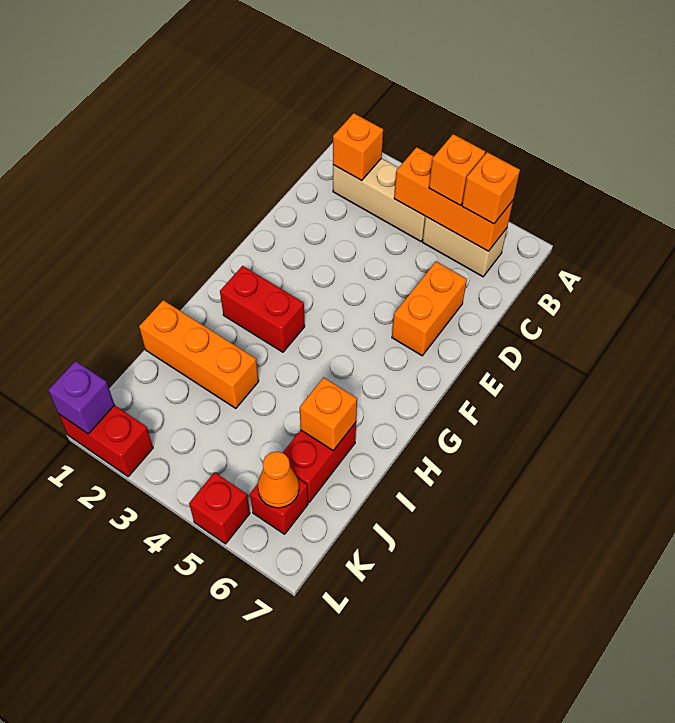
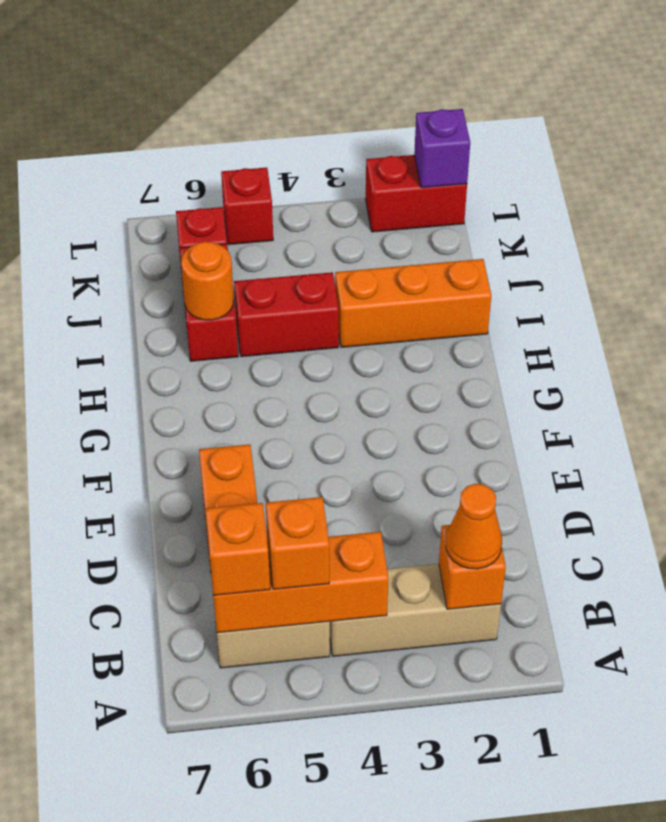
red brick G2:G3 level 1 -> red brick I4:I5 level 1
orange brick I6 level 2 -> orange round brick I6 level 2
orange cone K6 level 2 -> orange cone B2 level 3

